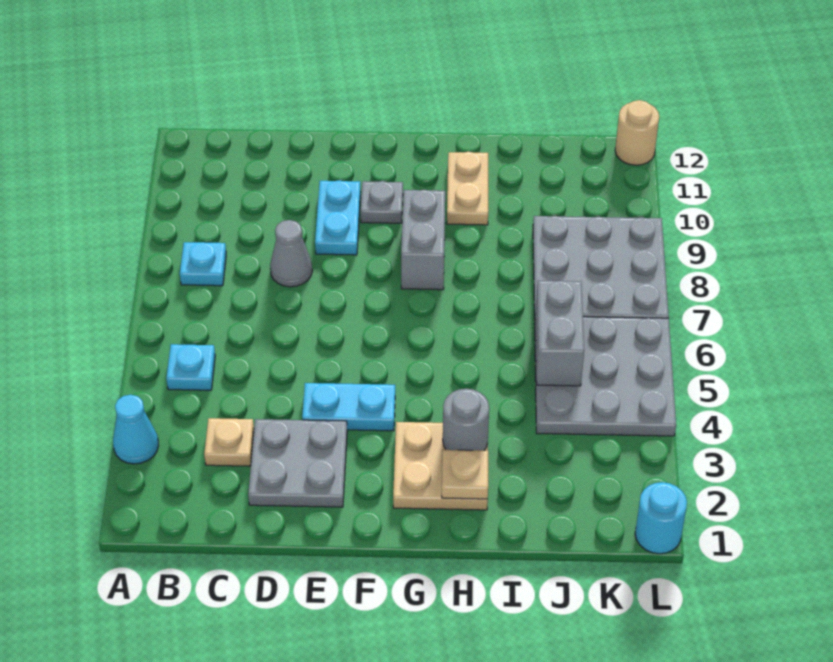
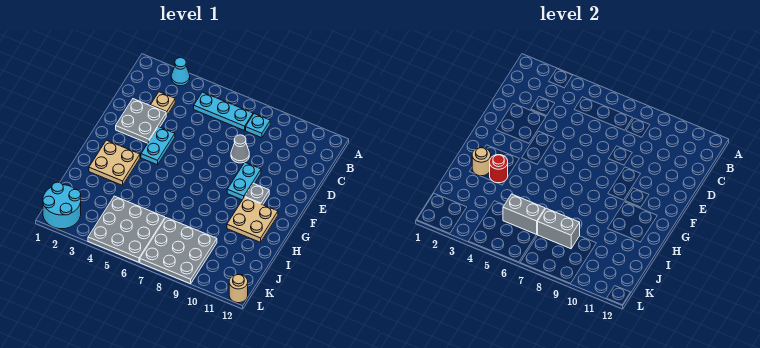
cyan plate B5 level 1 -> cyan plate B5:B7 level 1
cyan plate E9:E10 level 1 -> cyan plate E9:F9 level 1
grey brick G8:G9 level 1 -> grey brick J7:J8 level 2
tan plate H2 level 2 -> tan round brick H2 level 2
grey round brick H3 level 2 -> red round brick H3 level 2
tan plate H10:H11 level 1 -> tan plate G10:H11 level 1
cyan round brick L1 level 1 -> cyan round brick K1:L2 level 1

